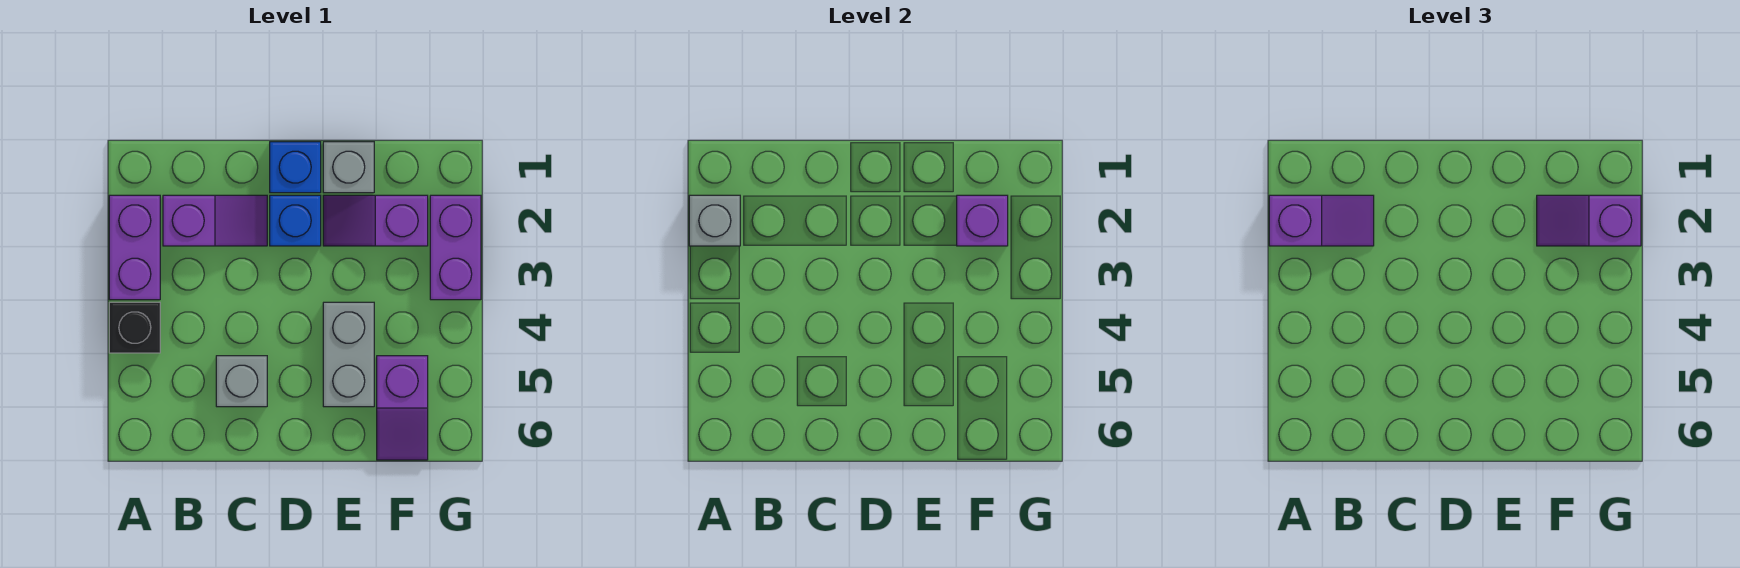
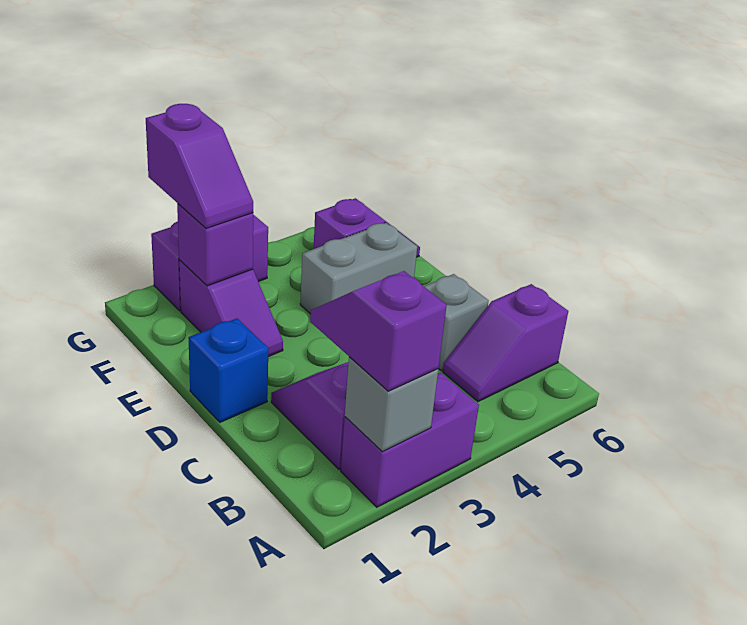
black brick A4 level 1 -> none
none -> purple slope B5:B6 level 1 top 6
blue brick D2 level 1 -> none
grey brick E1 level 1 -> none

